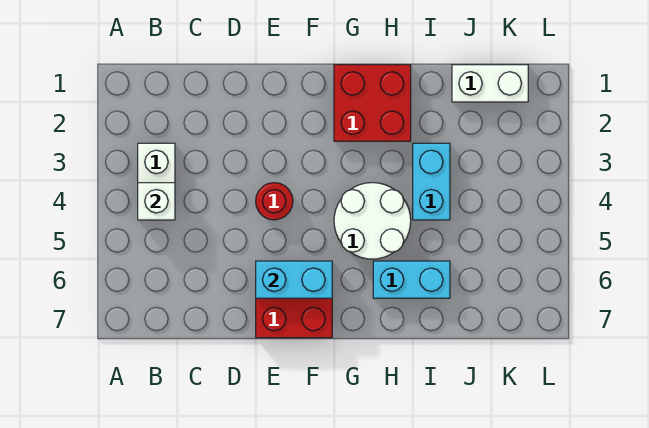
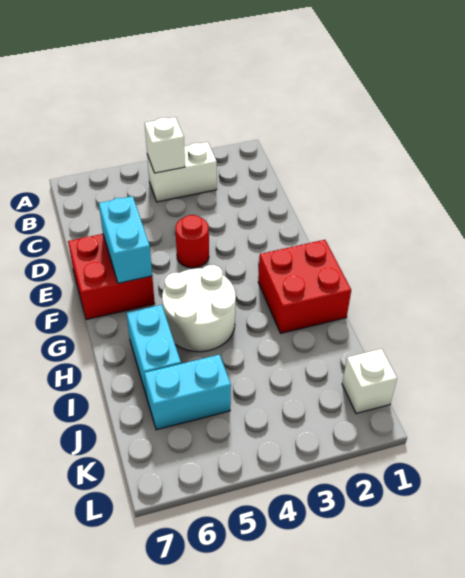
cyan brick I3:I4 level 1 -> cyan brick J5:J6 level 1
white brick J1:K1 level 1 -> white brick K1 level 1

